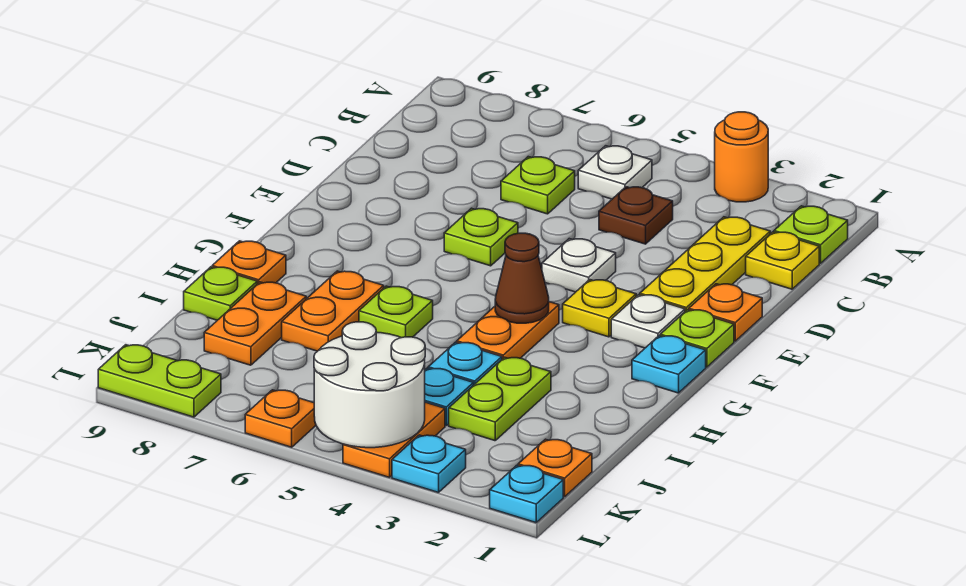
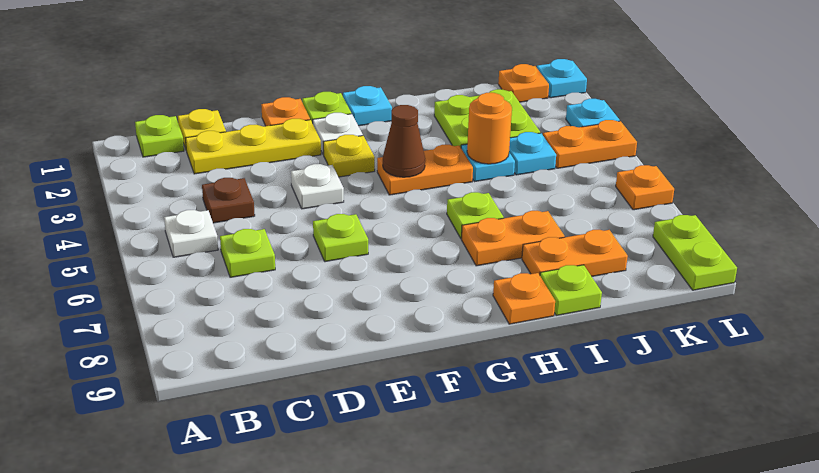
orange round brick A3 level 1 -> orange round brick I4 level 2
lime plate I3:J3 level 1 -> lime plate I2:J3 level 1
white round brick K4:L5 level 2 -> none

